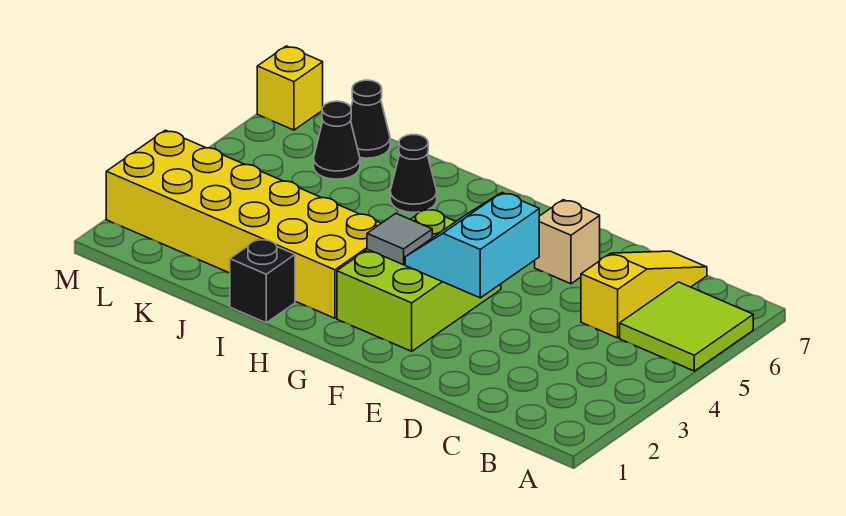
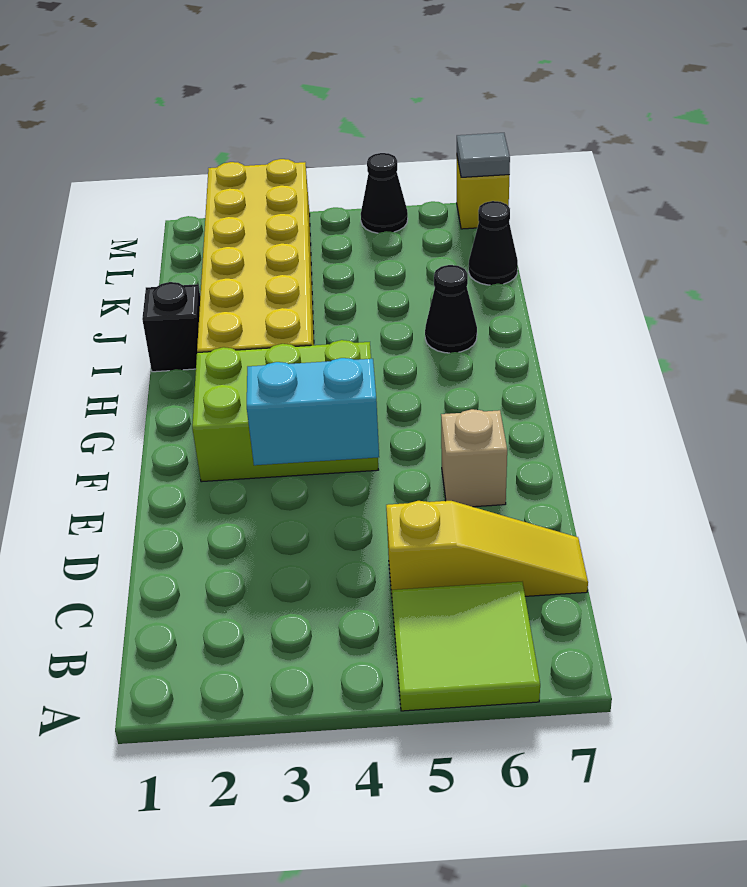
grey tile G3 level 2 -> grey tile M7 level 2
black cone K6 level 1 -> black cone M5 level 1

